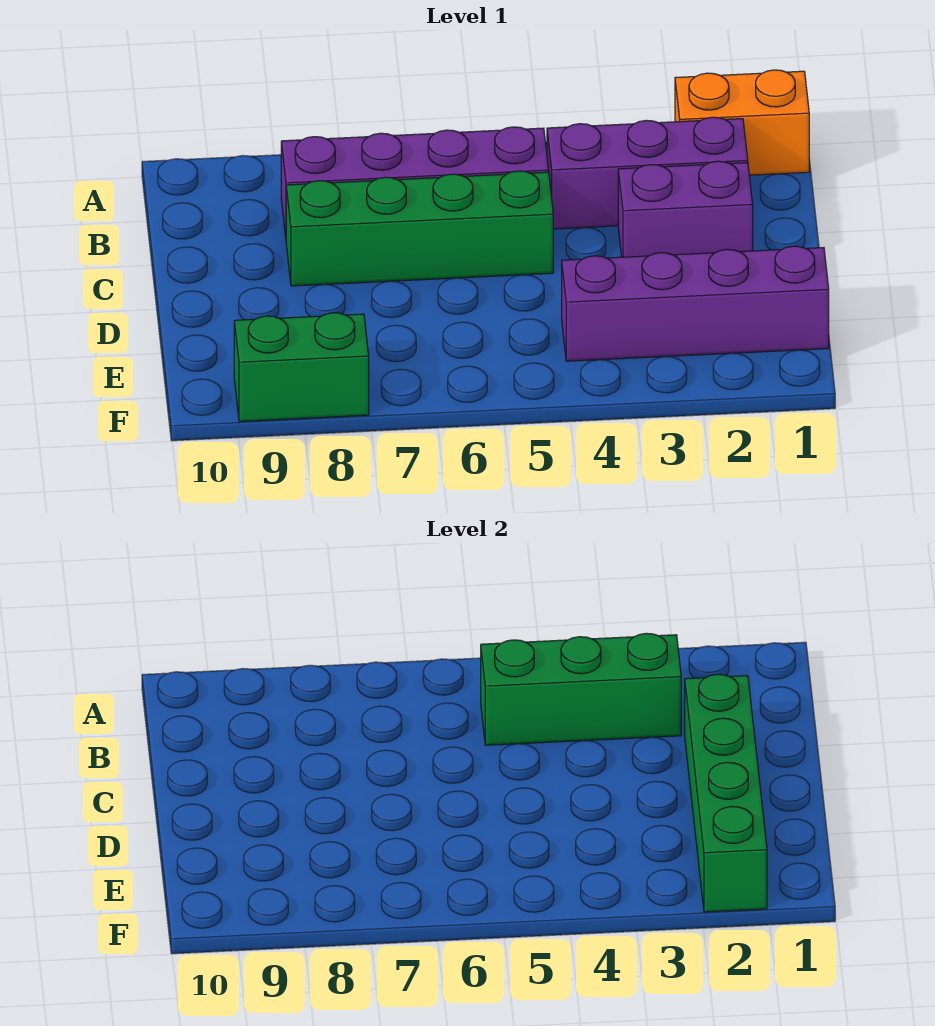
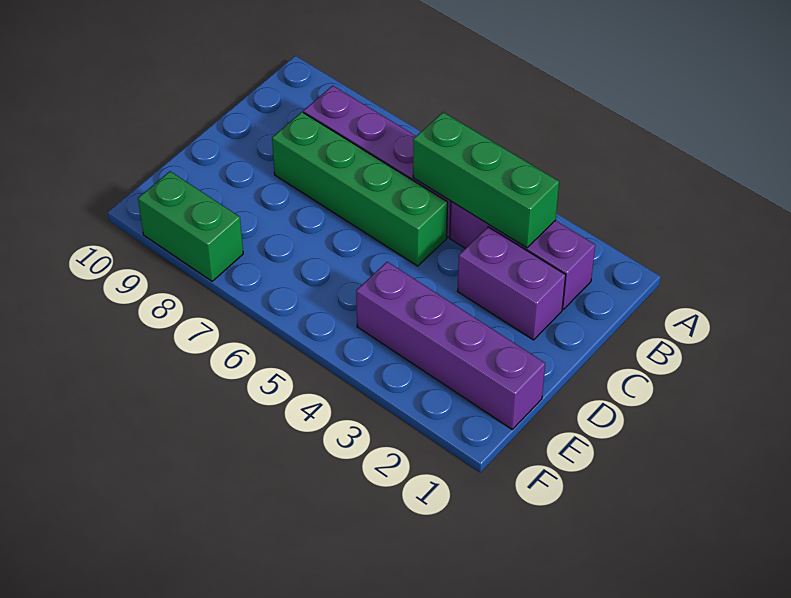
orange brick A1:A2 level 1 -> none
green brick C2:F2 level 2 -> none

